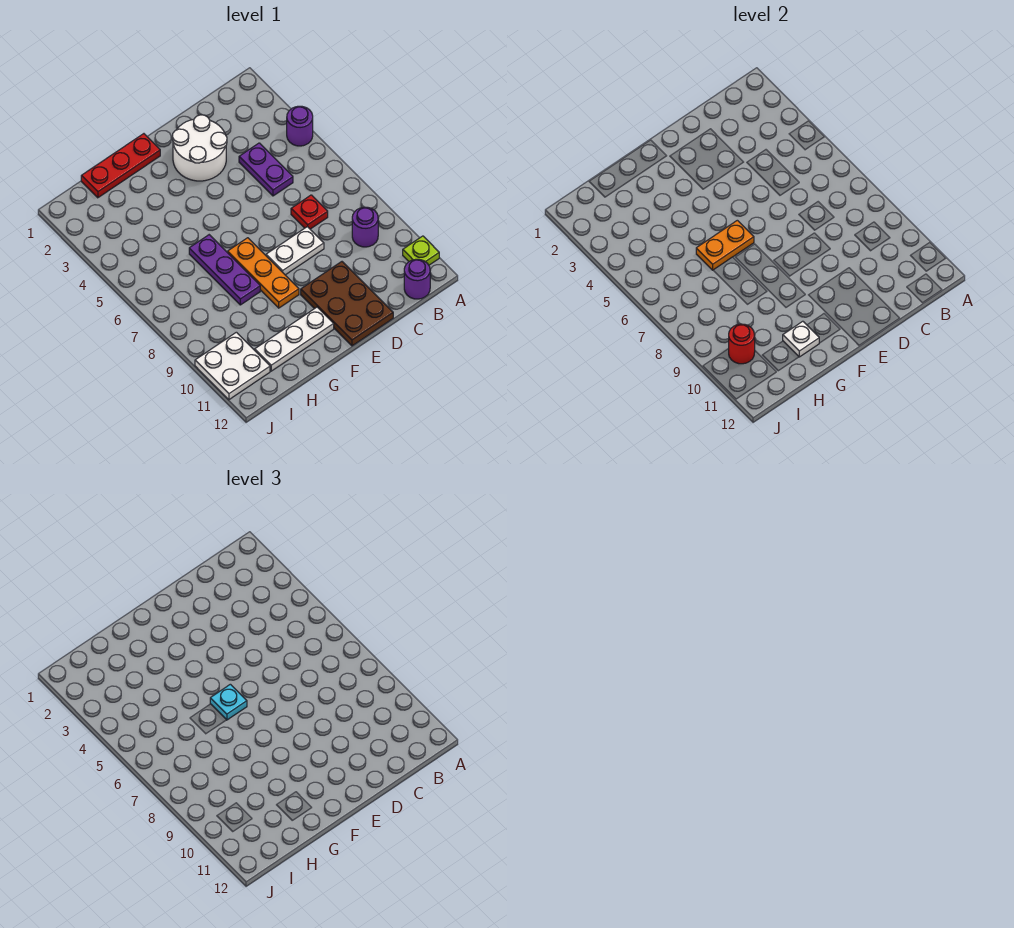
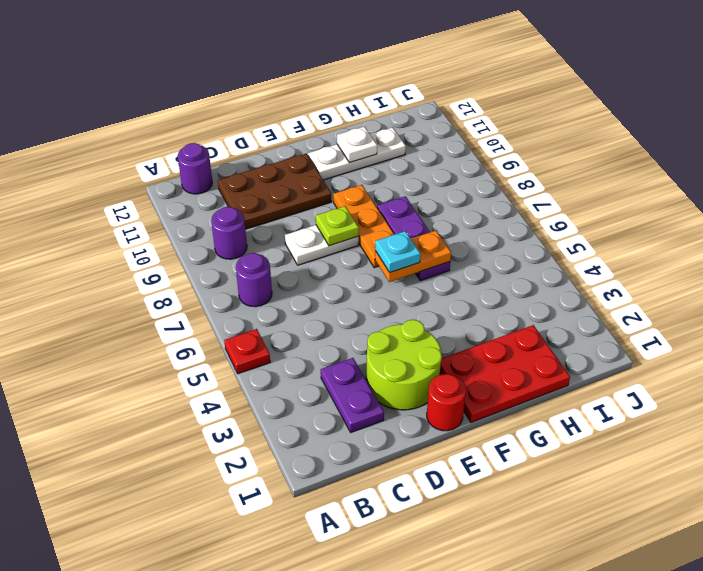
purple round brick A4 level 1 -> purple round brick B7 level 1
lime plate A11 level 1 -> lime plate E8 level 2
purple plate C4:C5 level 1 -> purple plate C2:C3 level 1
red plate C7 level 1 -> red plate A5 level 1
white round brick D2:E3 level 1 -> lime round brick D2:E3 level 1
brown plate D10:E12 level 1 -> brown plate C10:E11 level 1
red plate F1:H1 level 1 -> red plate F1:H2 level 1
white plate I10:J11 level 1 -> none
red round brick I10 level 2 -> red round brick E1 level 1

